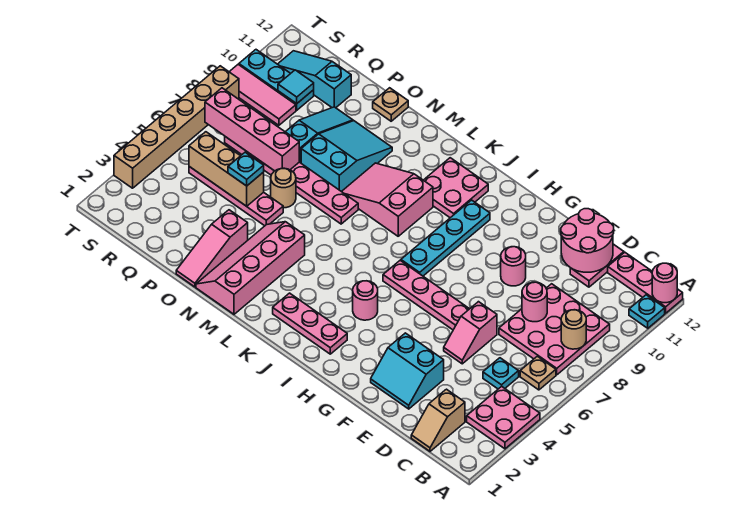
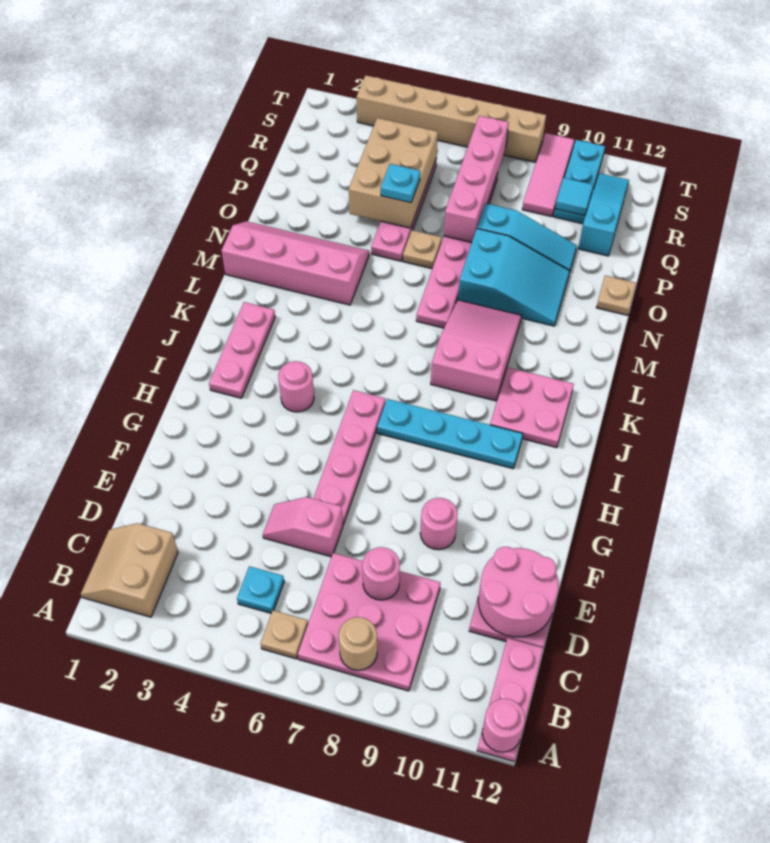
pink plate A3:B4 level 1 -> none
cyan plate A11 level 1 -> none
tan slope C1:C2 level 1 top 2 -> tan slope B1:C2 level 1 top 2
cyan slope E2:F3 level 1 top 3 -> none
pink slope O1:O3 level 1 top 3 -> none
tan round brick O6 level 1 -> tan plate O6 level 1
tan brick P5:R5 level 2 -> tan brick P4:R5 level 2

